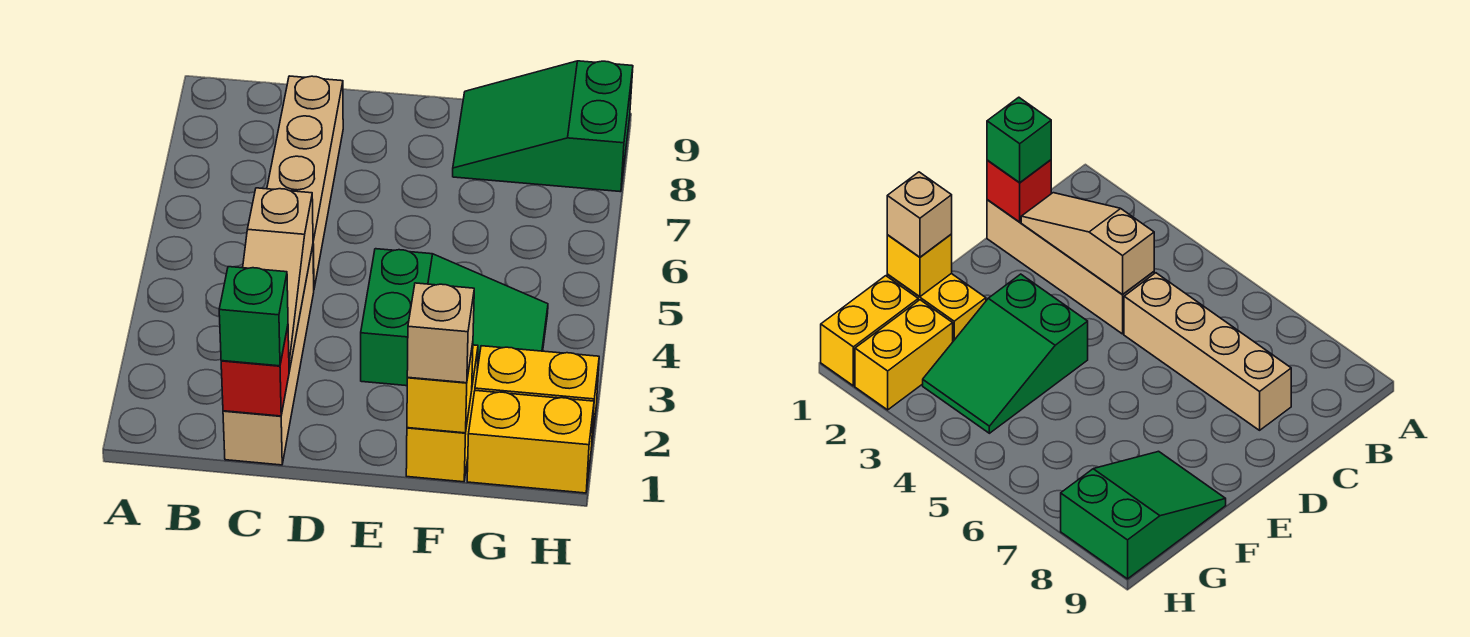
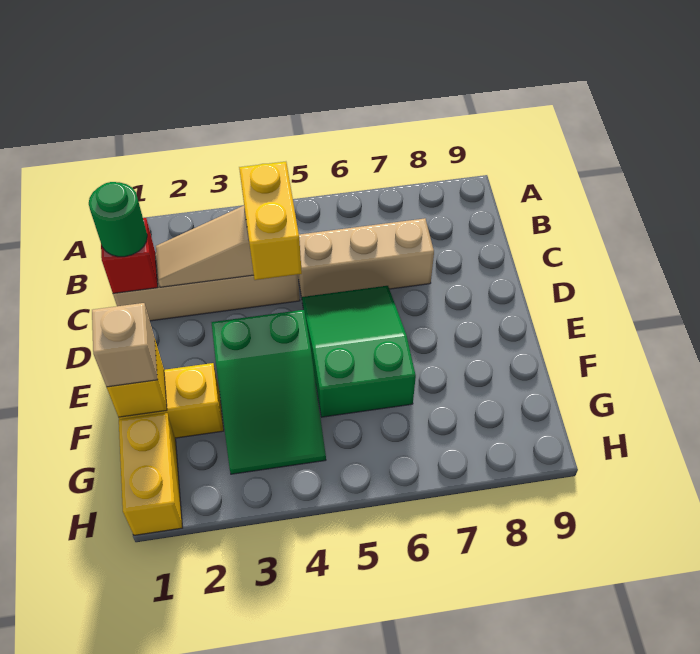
green brick C1 level 3 -> green round brick C1 level 3
tan brick C5:C8 level 1 -> tan brick C5:C7 level 1
green slope F8:H9 level 1 top H -> green slope D5:F6 level 1 top F
yellow brick G2:H2 level 1 -> yellow brick C4:D4 level 3

